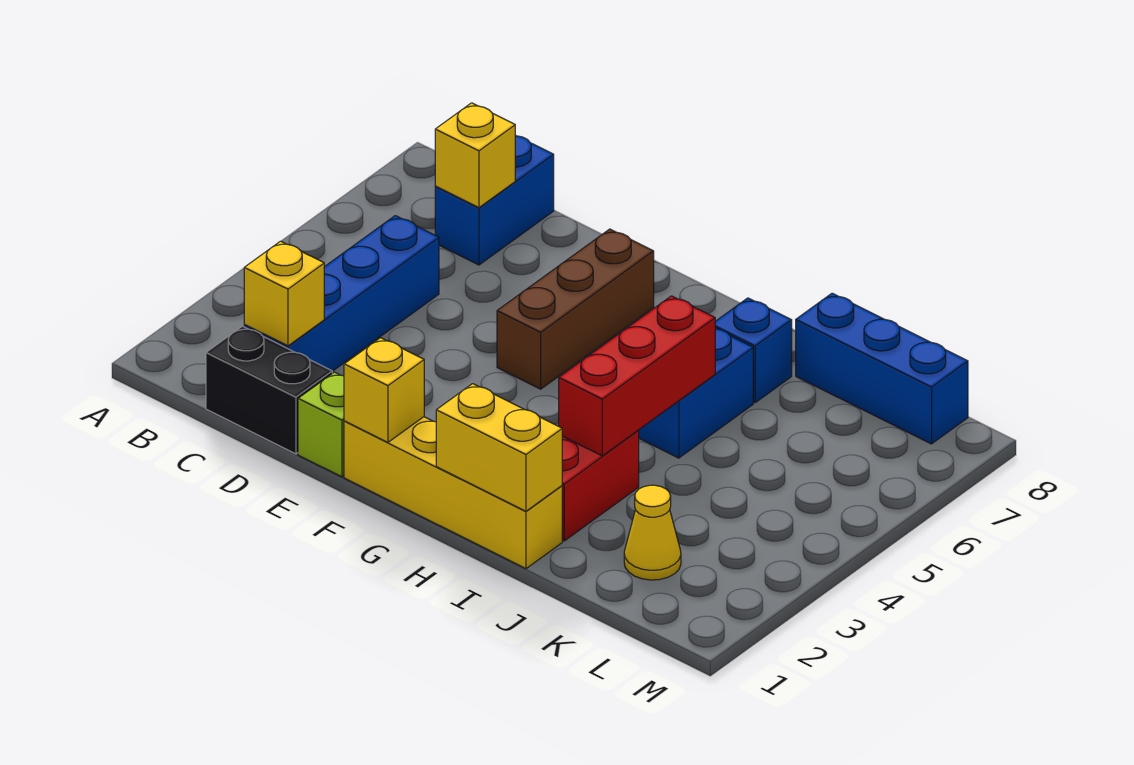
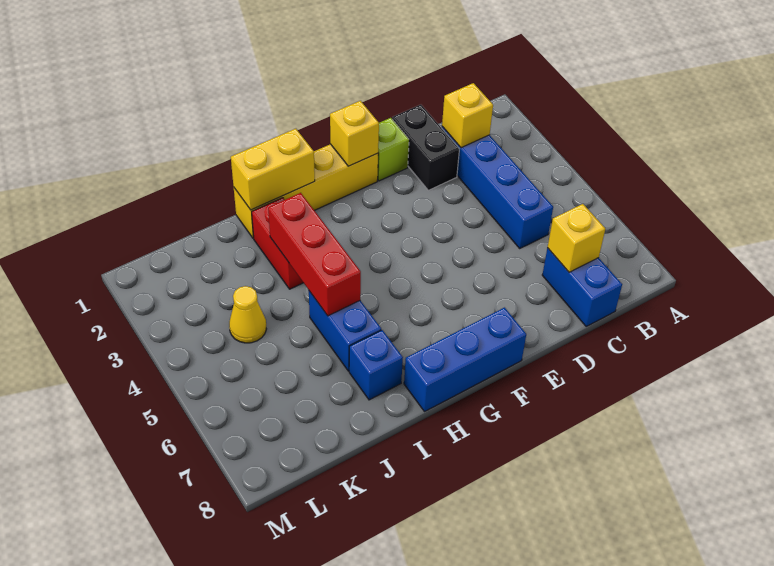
black brick C1:D1 level 1 -> black brick D1:D2 level 1
brown brick F5:F7 level 1 -> none
blue brick J8:L8 level 1 -> blue brick F8:H8 level 1
yellow cone K2 level 1 -> yellow cone K4 level 1

